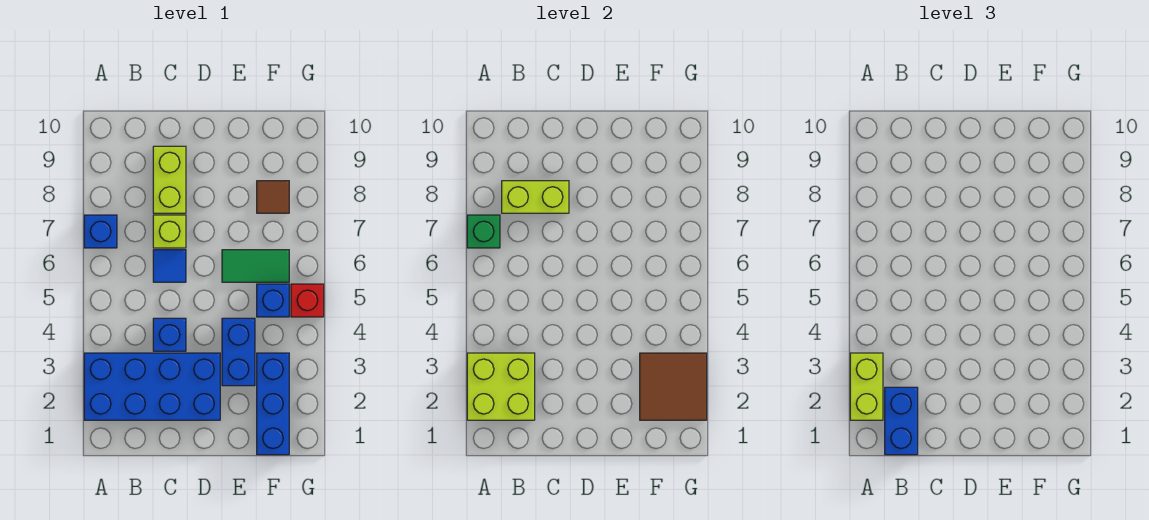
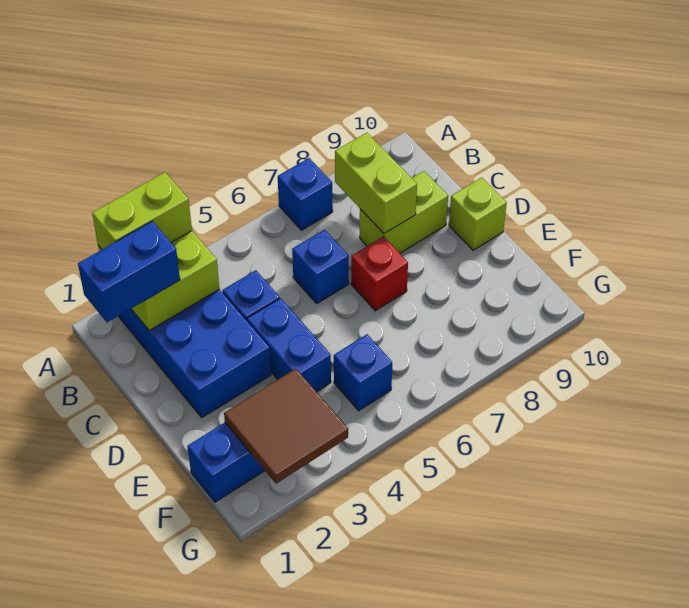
green brick A7 level 2 -> none
blue tile C6 level 1 -> blue brick C6 level 1
lime brick C7 level 1 -> lime brick D10 level 1
blue brick E3:E4 level 1 -> blue brick D4:E4 level 1
green tile E6:F6 level 1 -> none
brown tile F8 level 1 -> none
red brick G5 level 1 -> red brick D7 level 1

